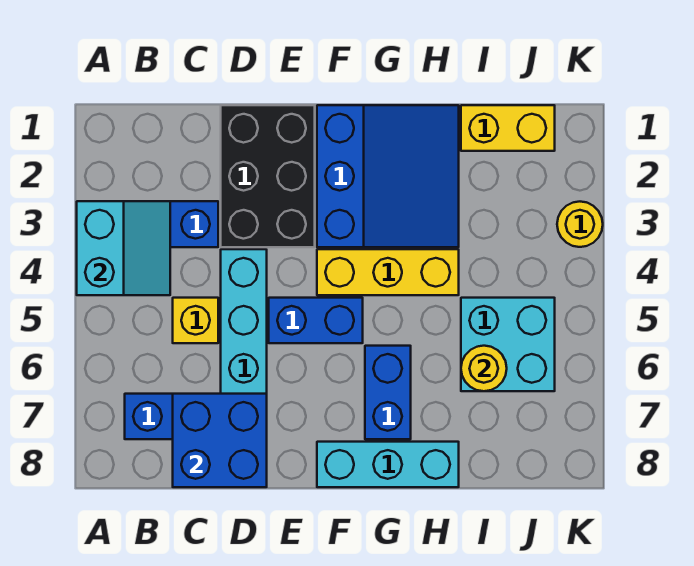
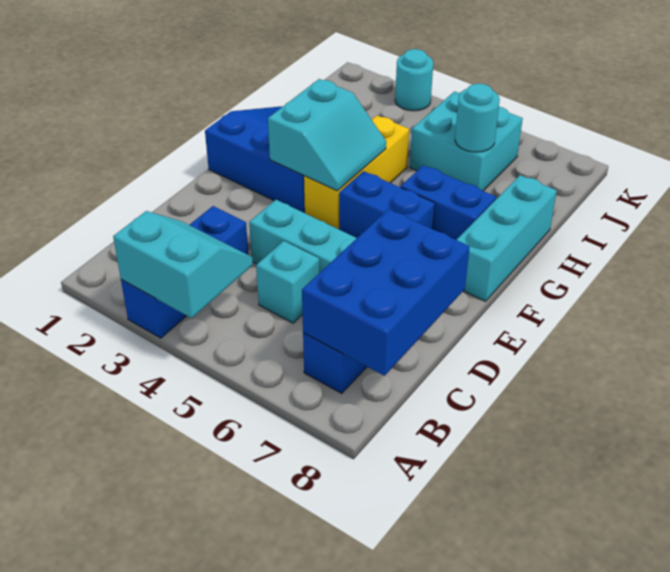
yellow brick C5 level 1 -> cyan brick C5 level 1
blue brick C7:D8 level 2 -> blue brick B7:D8 level 2
black brick D1:E3 level 1 -> none
blue brick E5:F5 level 1 -> blue brick F5:F6 level 1
none -> cyan slope F3:G4 level 2 top 3
yellow brick I1:J1 level 1 -> none
yellow round brick I6 level 2 -> cyan round brick I6 level 2
yellow round brick K3 level 1 -> cyan round brick K3 level 1

